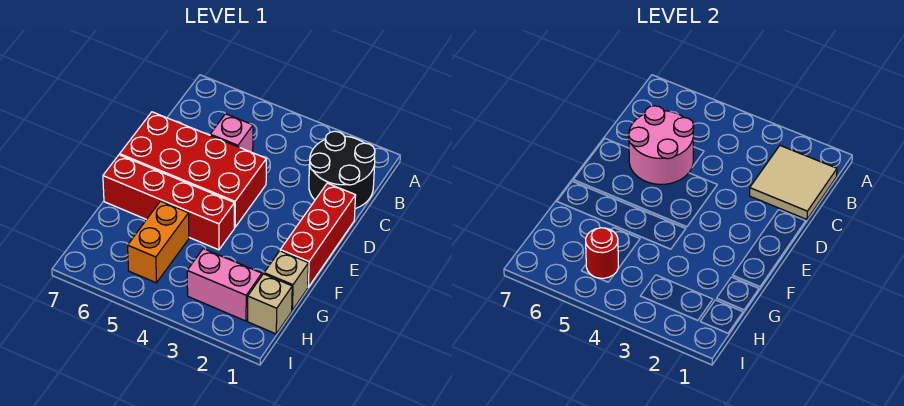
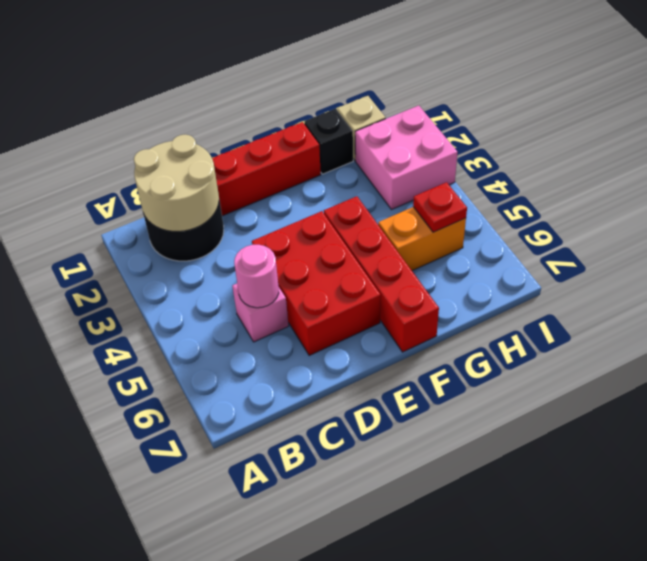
tan tile B1:C2 level 2 -> tan round brick B1:C2 level 2
pink round brick C5:D6 level 2 -> pink round brick C5 level 2
red brick D4:E7 level 1 -> red brick D4:E6 level 1
tan brick G1 level 1 -> black brick G1 level 1
pink brick H2:H3 level 1 -> pink brick H2:I3 level 1
red round brick H5 level 2 -> red plate H5 level 2

